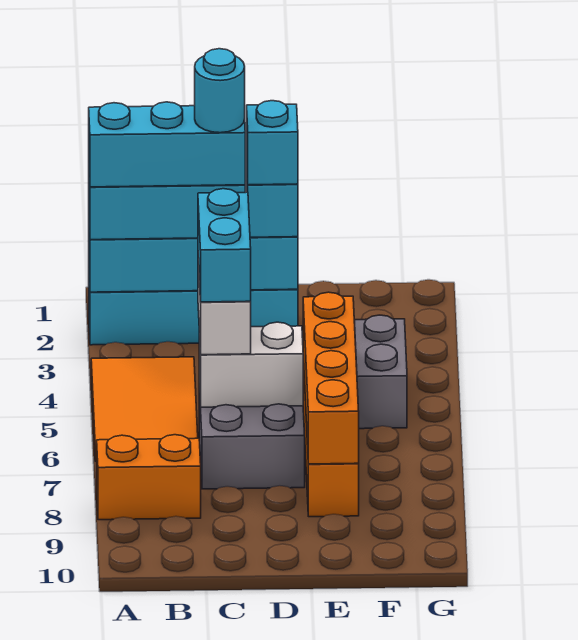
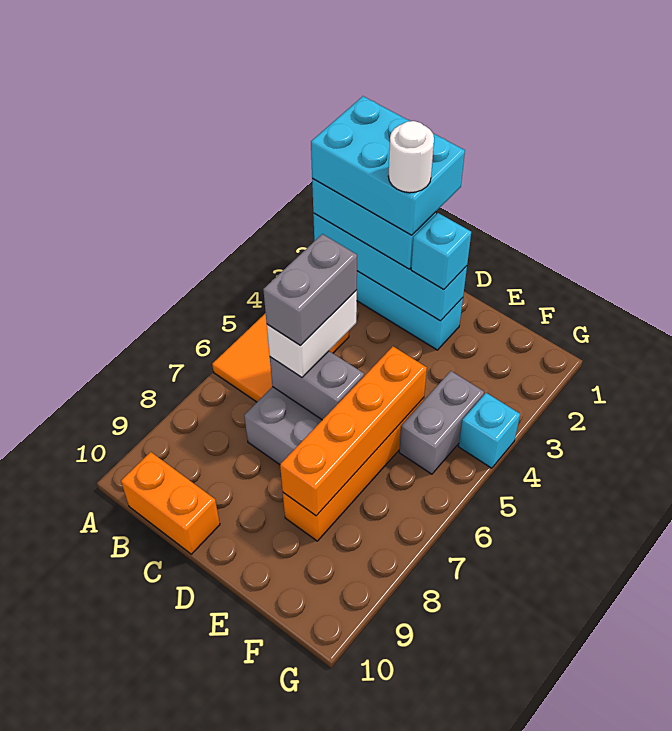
cyan brick A2:C2 level 4 -> cyan brick A1:C2 level 4
orange brick A8:B8 level 1 -> orange brick B10:C10 level 1
cyan round brick C2 level 5 -> white round brick C2 level 5
cyan brick C5:C6 level 4 -> grey brick C5:C6 level 4
white brick C6:D6 level 2 -> grey brick C6:D6 level 2
cyan brick D2 level 4 -> cyan brick G4 level 1

